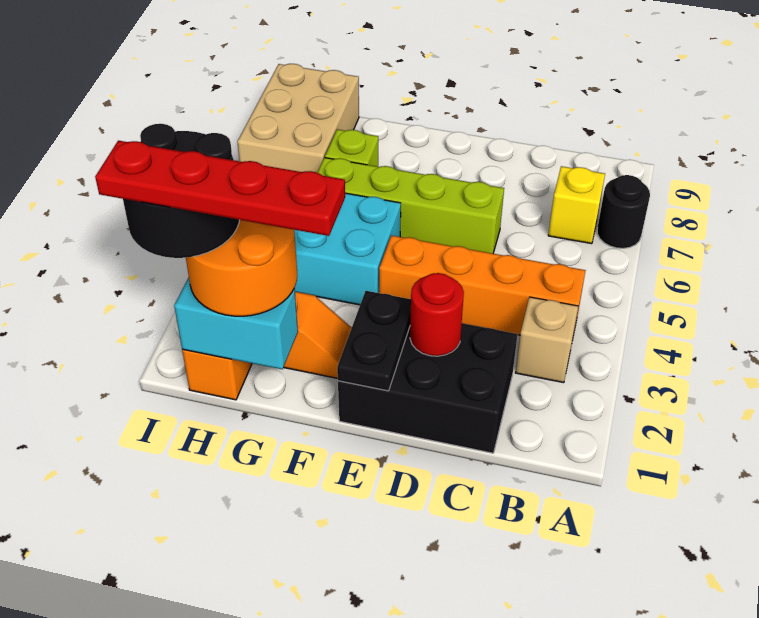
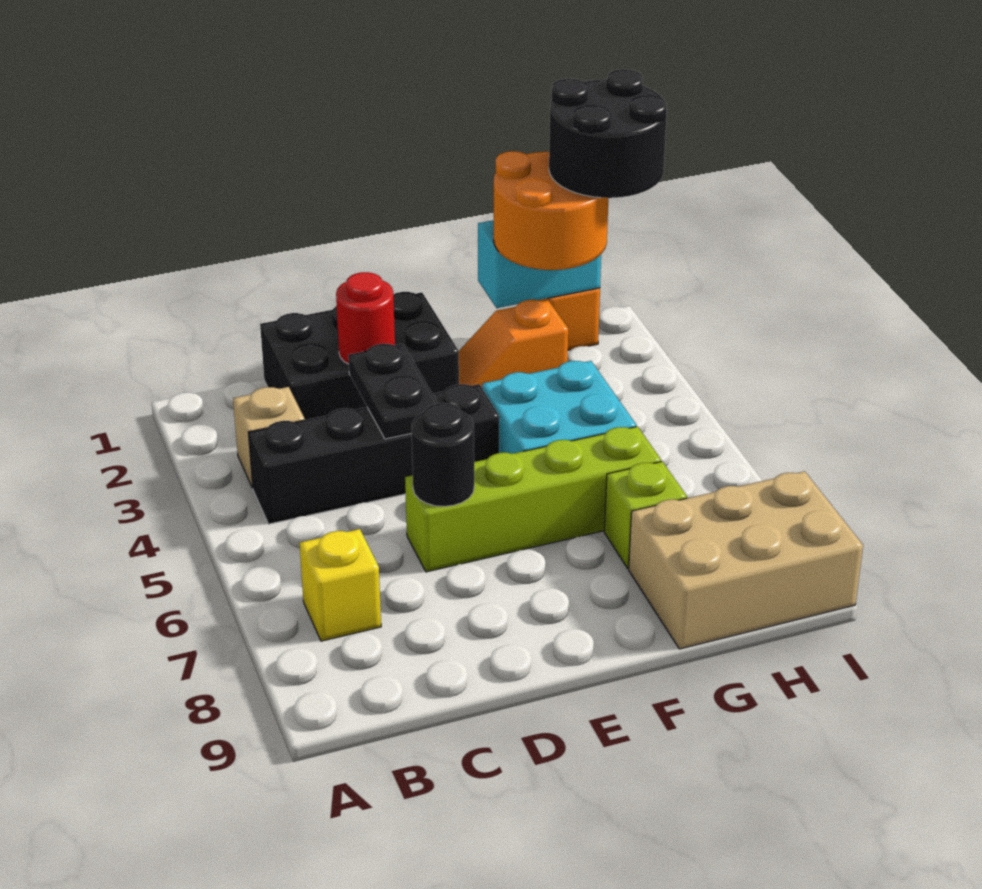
black round brick A7 level 1 -> black round brick D6 level 2
orange brick B4:E4 level 1 -> black brick B4:E4 level 1
black plate E1:E2 level 2 -> black plate D3:D4 level 2
red plate F1:I1 level 5 -> none
tan brick H7:I9 level 1 -> tan brick G8:I9 level 1

